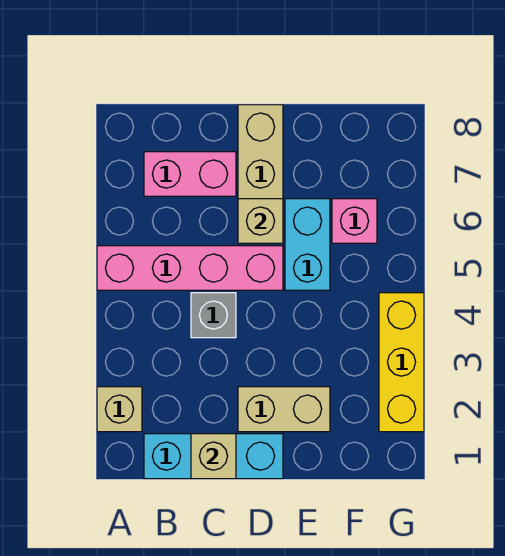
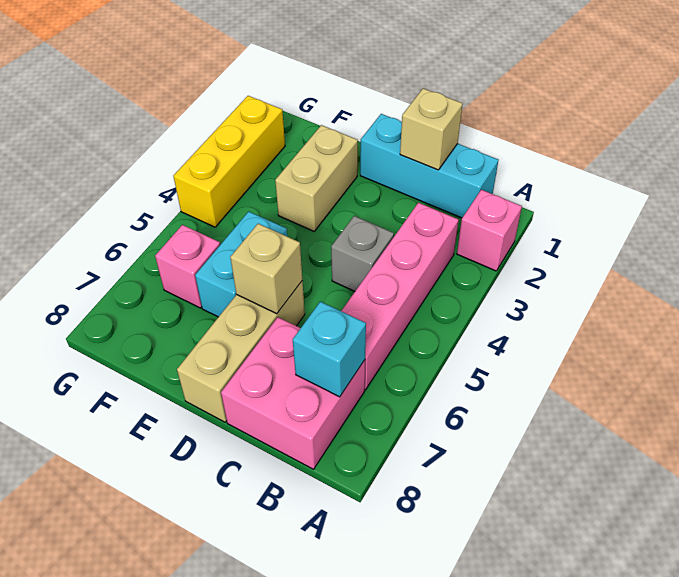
tan brick A2 level 1 -> pink brick A2 level 1
pink brick A5:D5 level 1 -> pink brick B3:B6 level 1
pink brick B7:C7 level 1 -> pink brick B7:C8 level 1
none -> cyan brick B7 level 2
tan brick D2:E2 level 1 -> tan brick E2:E3 level 1

